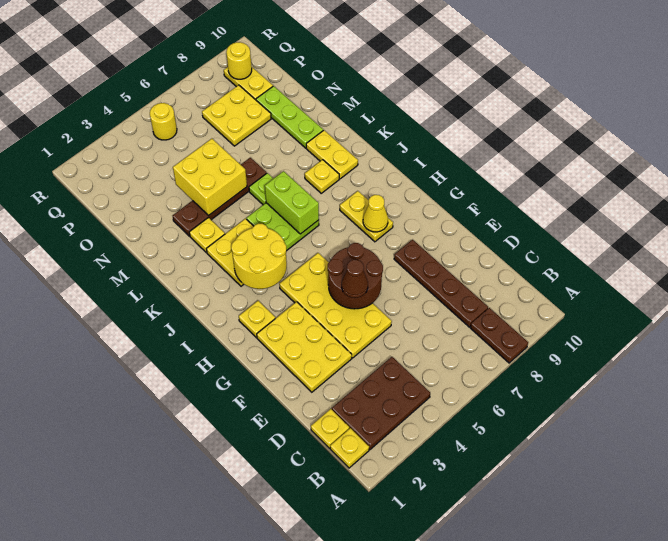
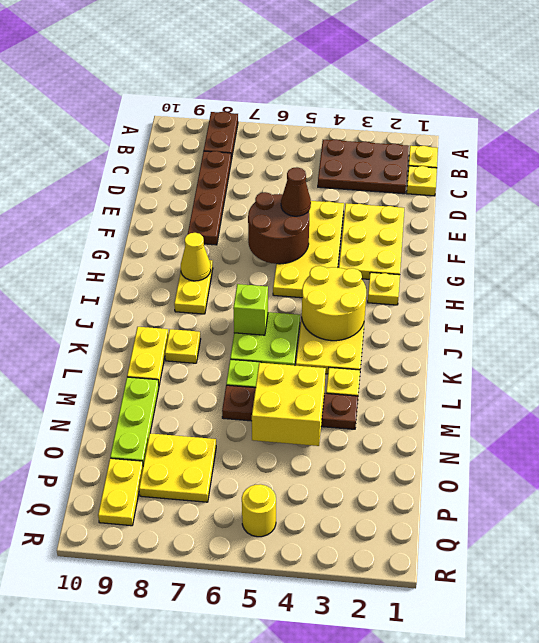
lime brick J6:K6 level 2 -> lime brick J6 level 2
yellow round brick Q9 level 2 -> none

